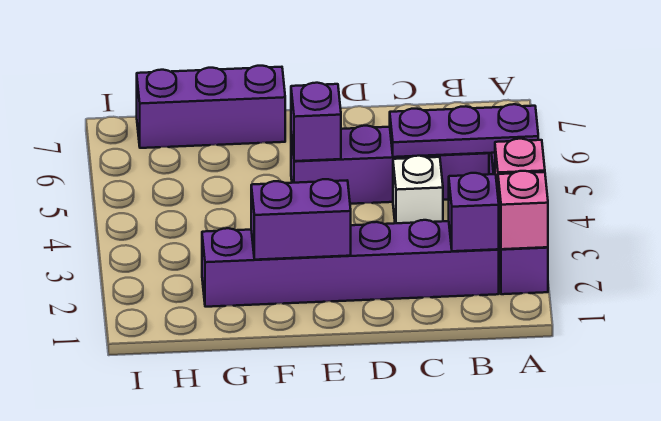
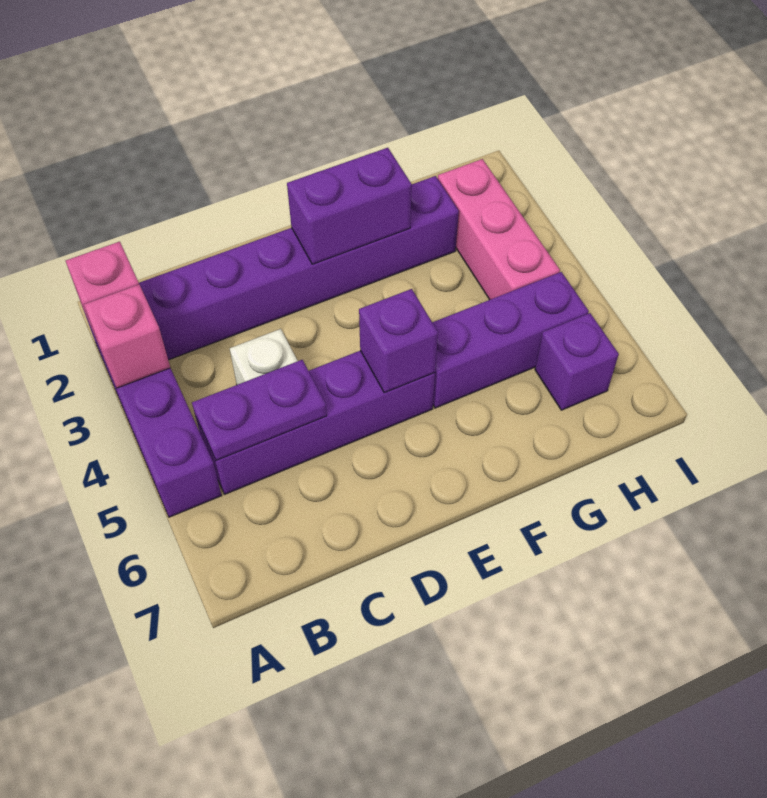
purple plate A5:C5 level 2 -> purple plate B5:C5 level 2
purple brick B2 level 2 -> purple brick H6 level 1
purple brick F7:H7 level 1 -> purple brick F5:H5 level 1
none -> pink brick H2:H4 level 1

